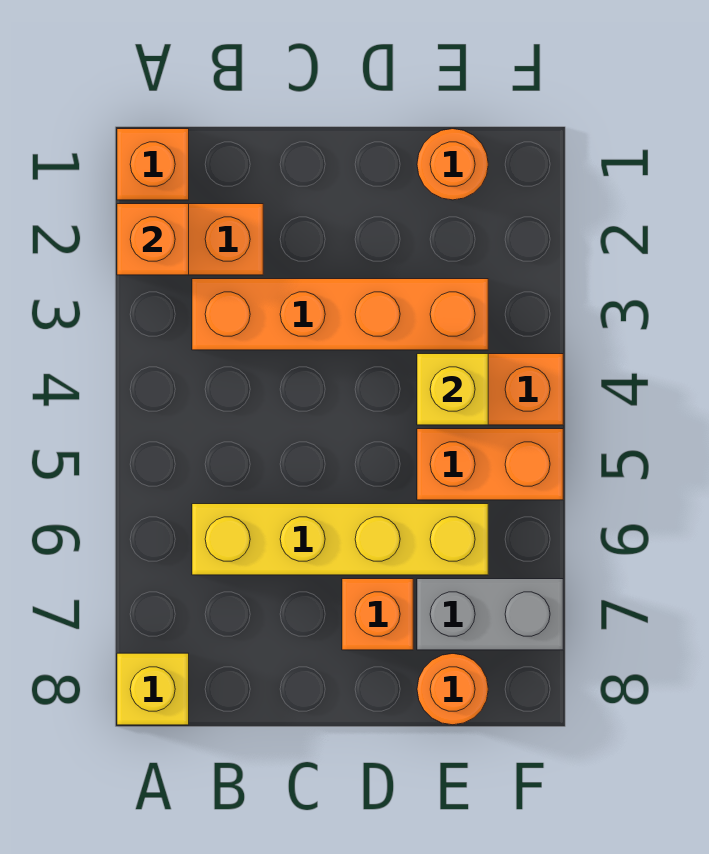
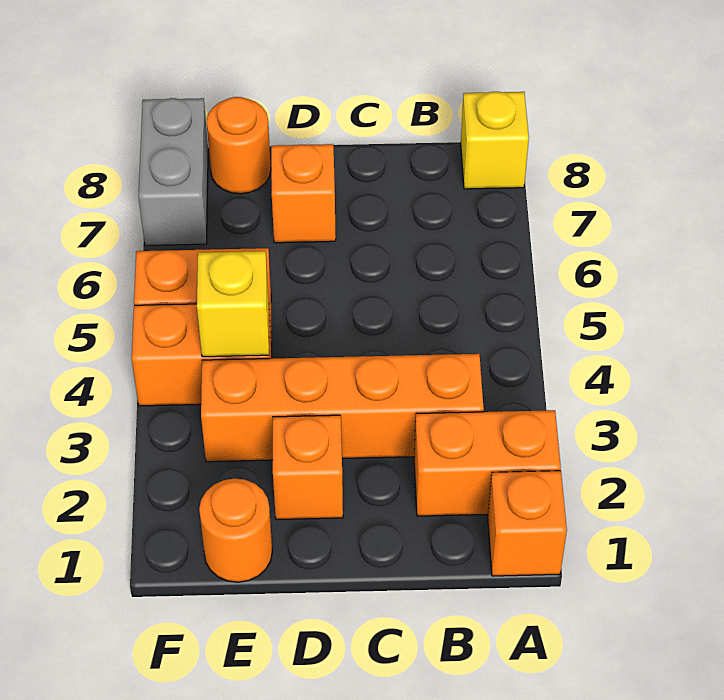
orange brick A2 level 2 -> orange brick D2 level 1
yellow brick B6:E6 level 1 -> none
grey brick E7:F7 level 1 -> grey brick F7:F8 level 1

